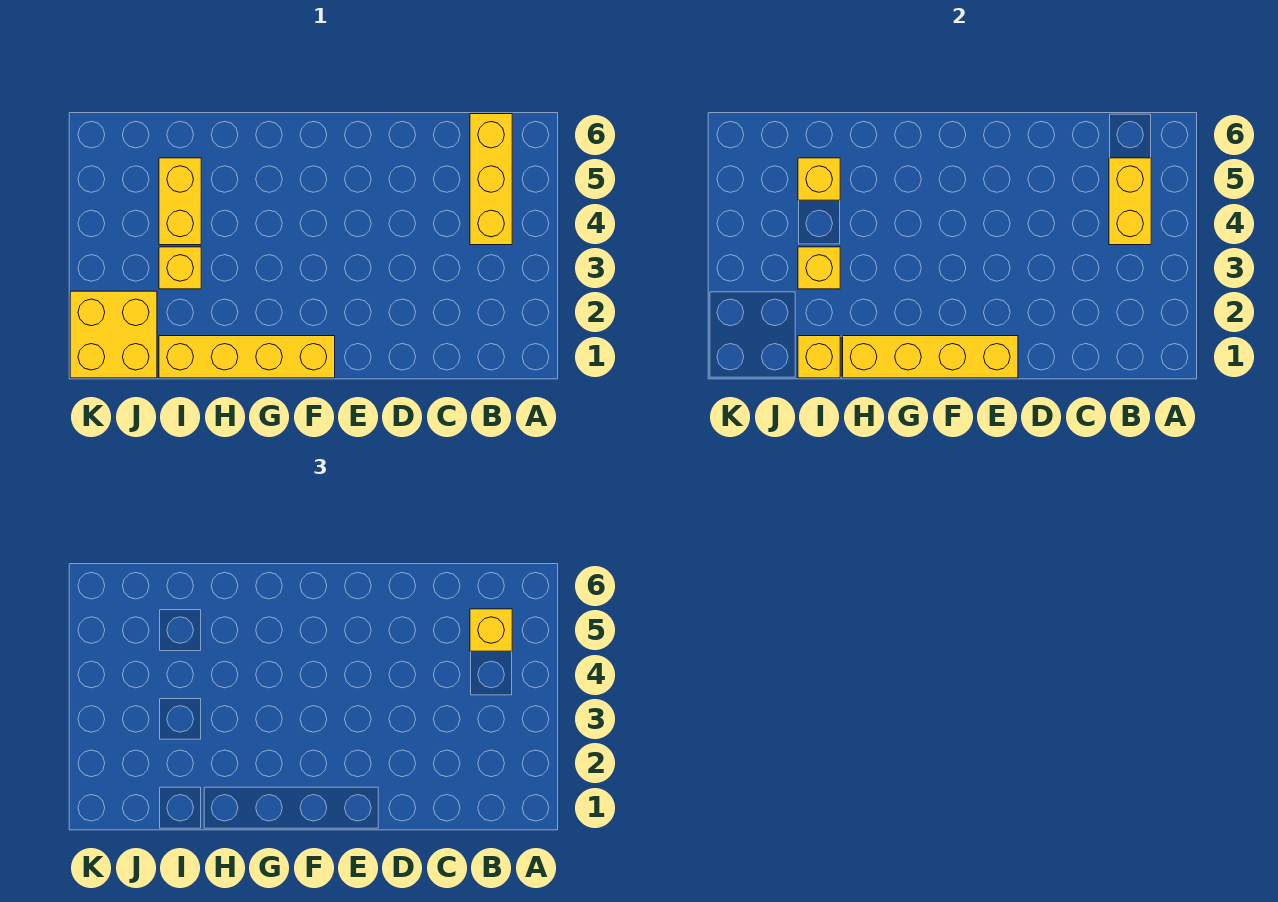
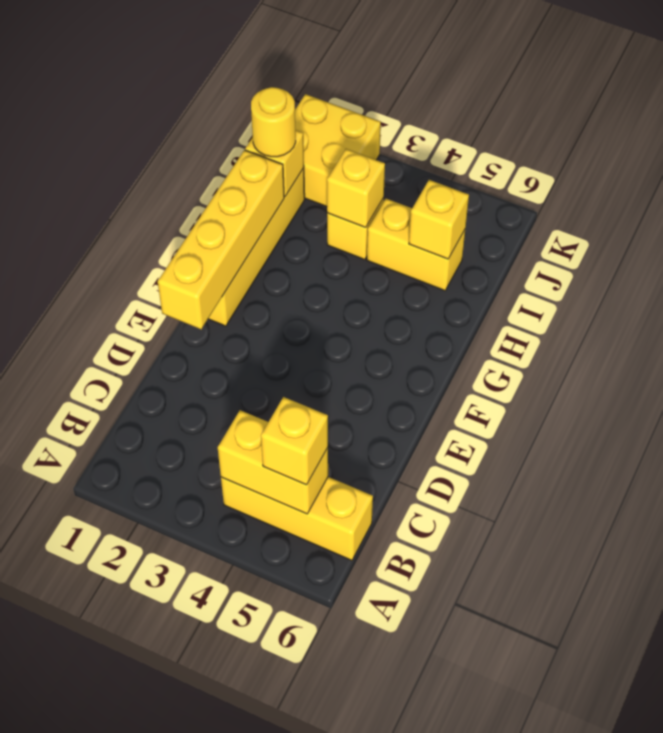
none -> yellow round brick I1 level 3

